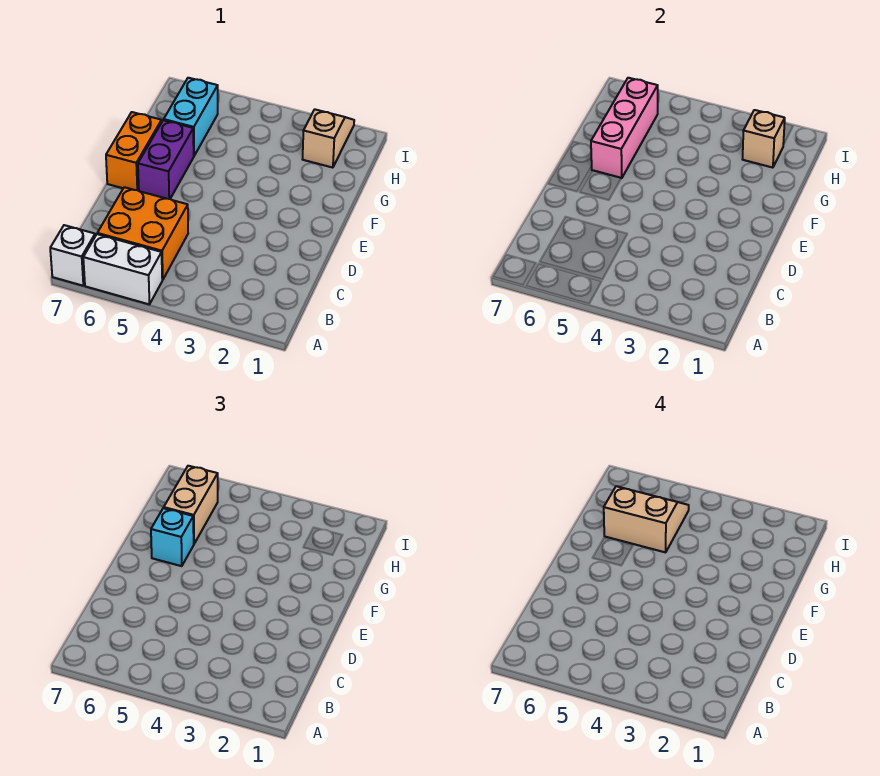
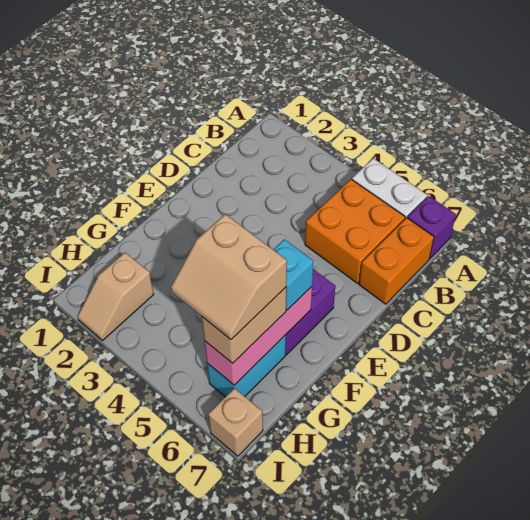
white brick A7 level 1 -> purple brick A7 level 1
orange brick E7:F7 level 1 -> orange brick B7:C7 level 1
tan brick H2 level 2 -> tan brick I7 level 1

